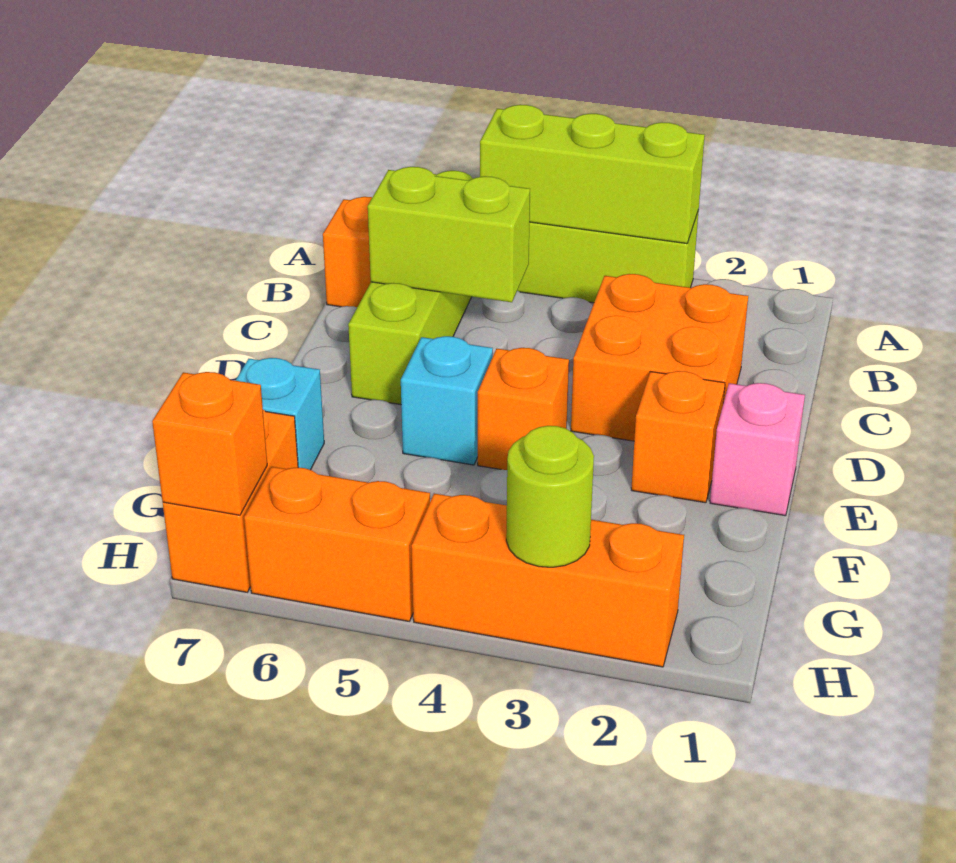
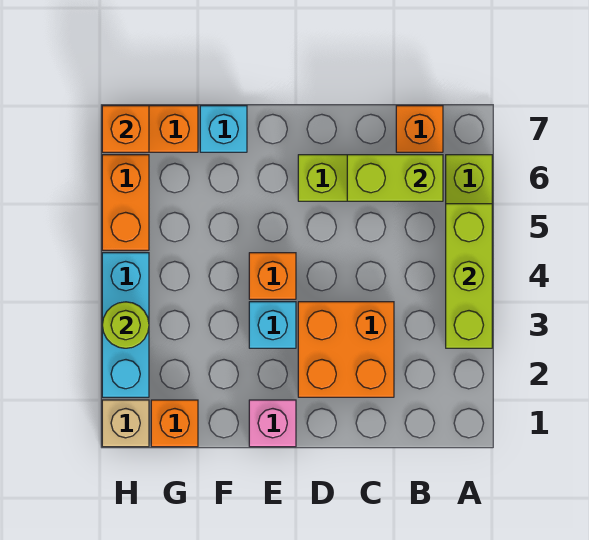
lime brick C5:C6 level 2 -> lime brick B6:C6 level 2
orange brick E2 level 1 -> orange brick G1 level 1
cyan brick E5 level 1 -> cyan brick E3 level 1
none -> tan brick H1 level 1
orange brick H2:H4 level 1 -> cyan brick H2:H4 level 1

